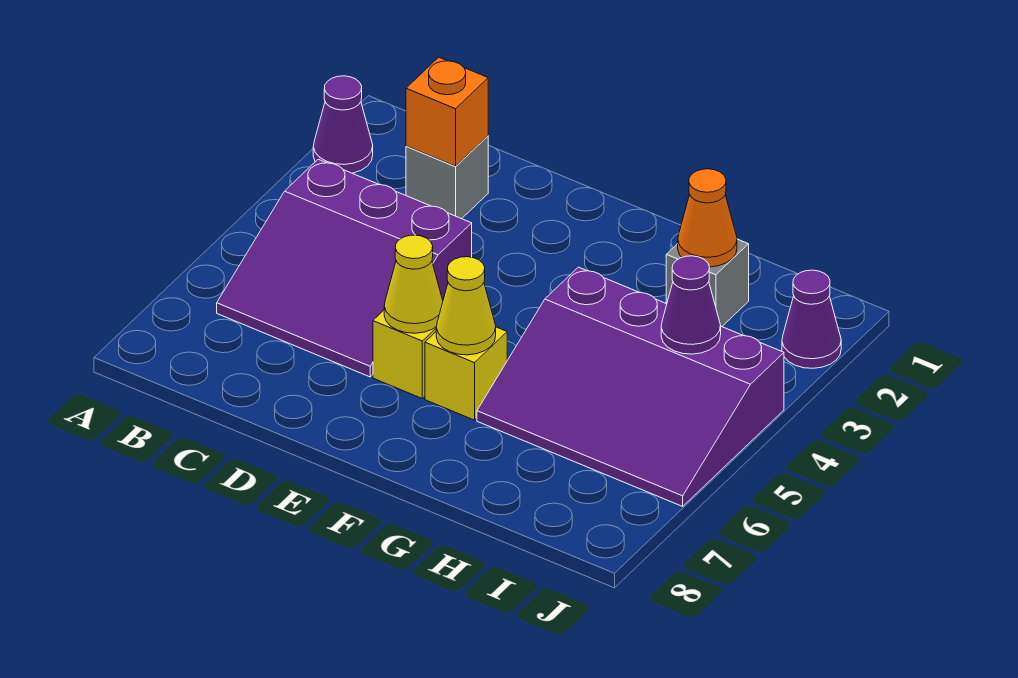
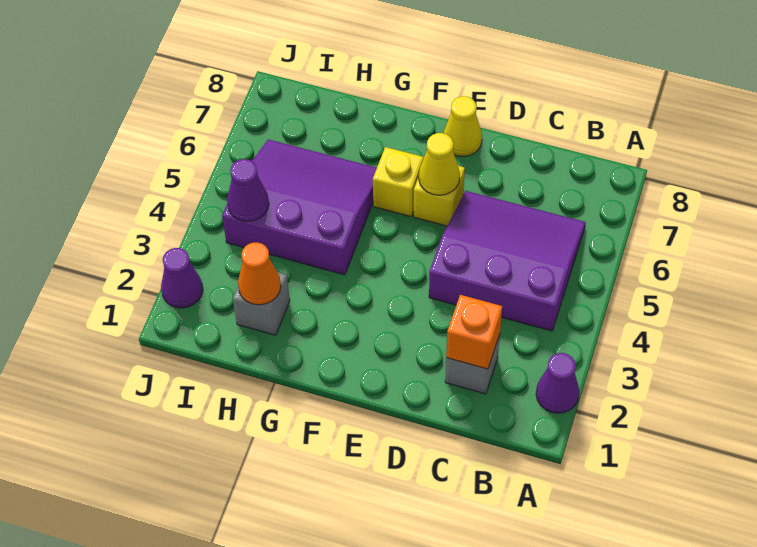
yellow cone F6 level 2 -> yellow cone E8 level 1
purple slope G4:J6 level 1 top 4 -> purple slope G4:I6 level 1 top 4

